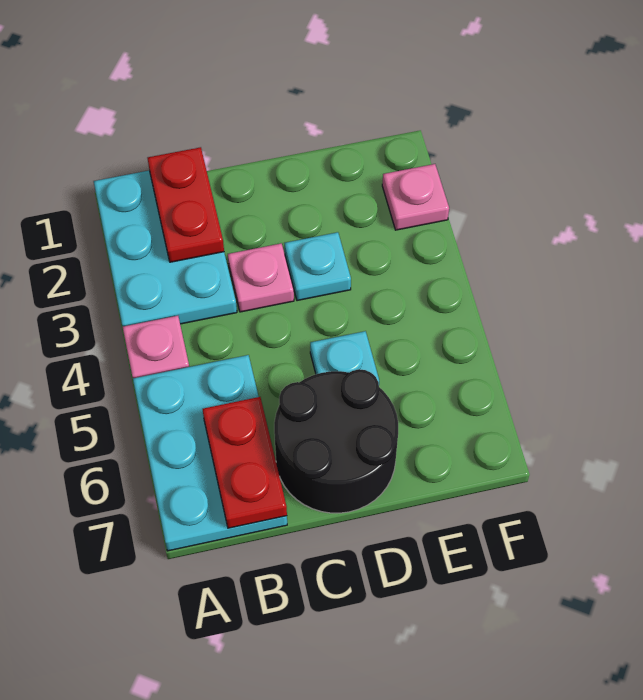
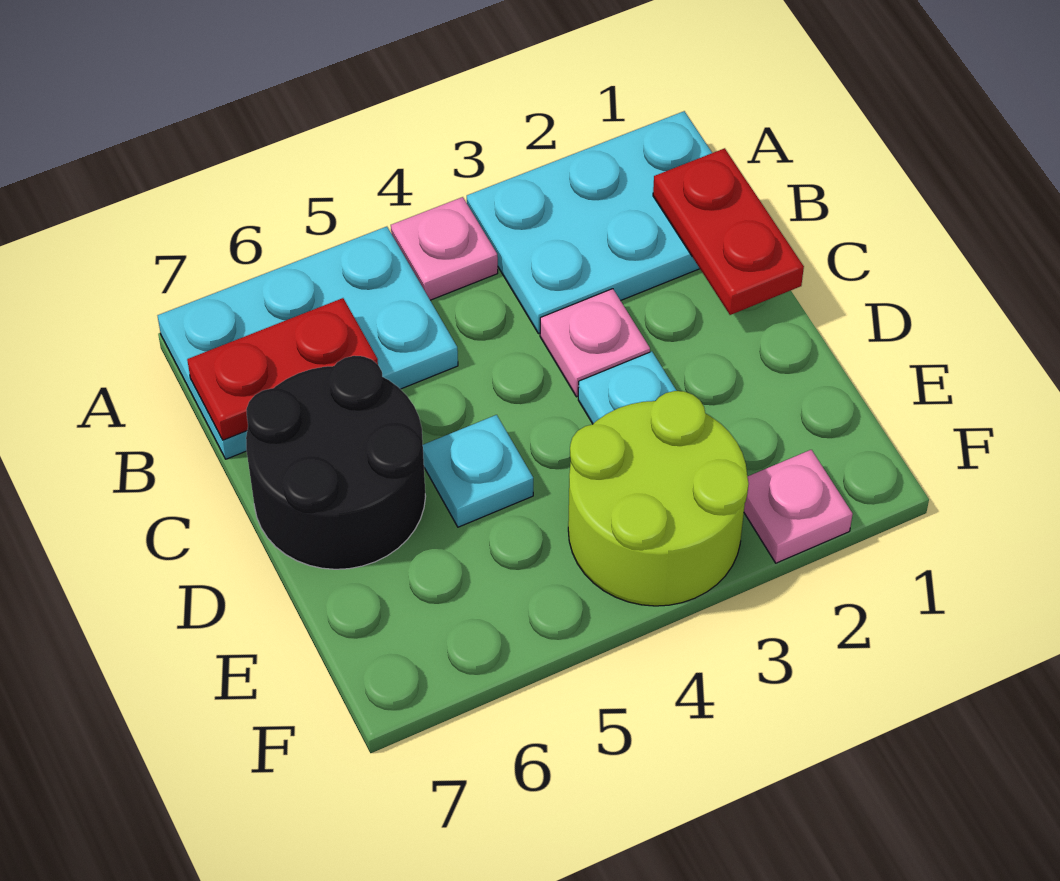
red plate B1:B2 level 2 -> red plate B1:C1 level 2
none -> lime round brick E3:F4 level 1

